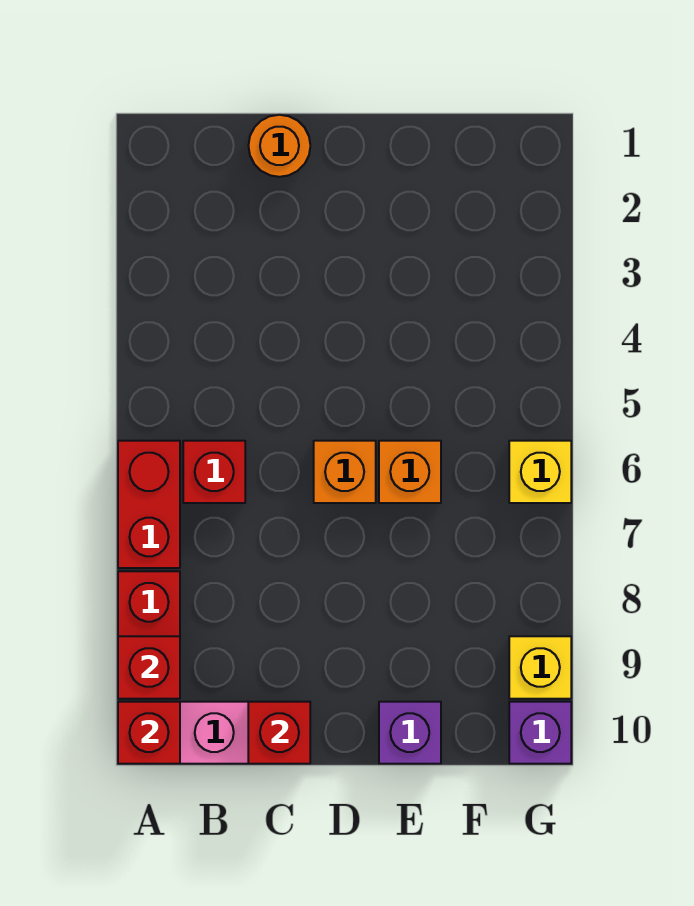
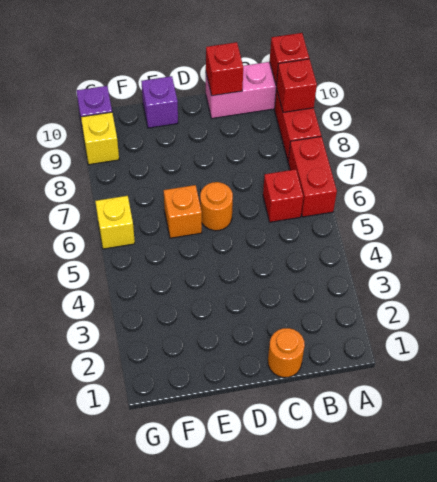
orange brick D6 level 1 -> orange round brick D6 level 1

